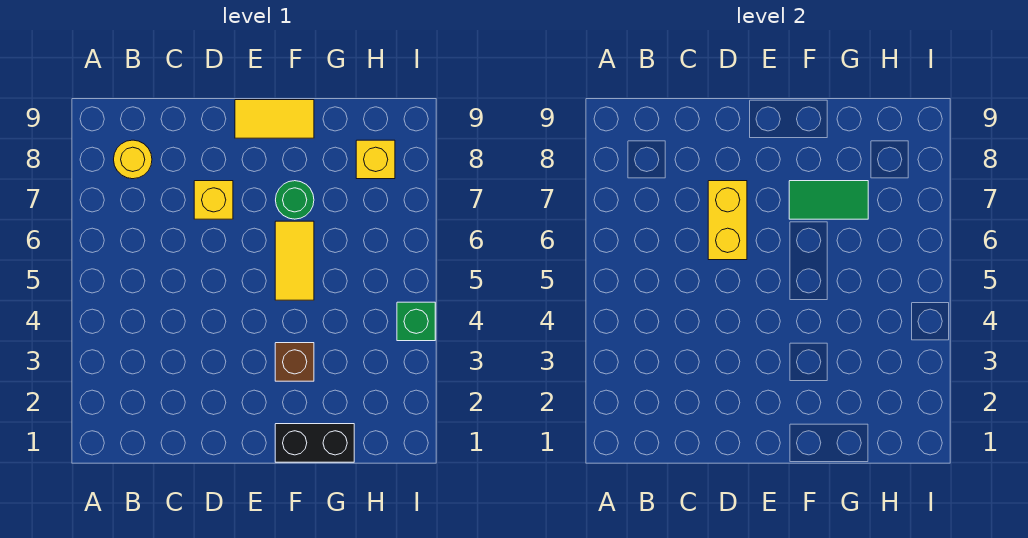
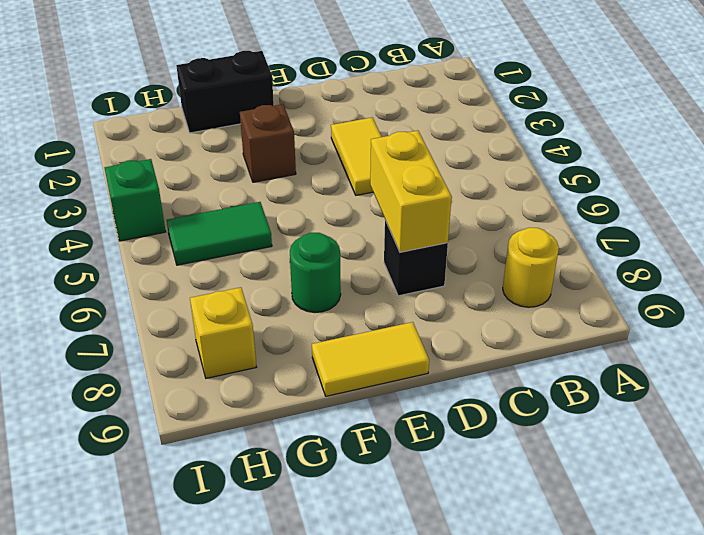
yellow brick D7 level 1 -> black brick D7 level 1
yellow tile F5:F6 level 1 -> yellow tile D3:D4 level 1
green tile F7:G7 level 2 -> green tile G5:H5 level 1

